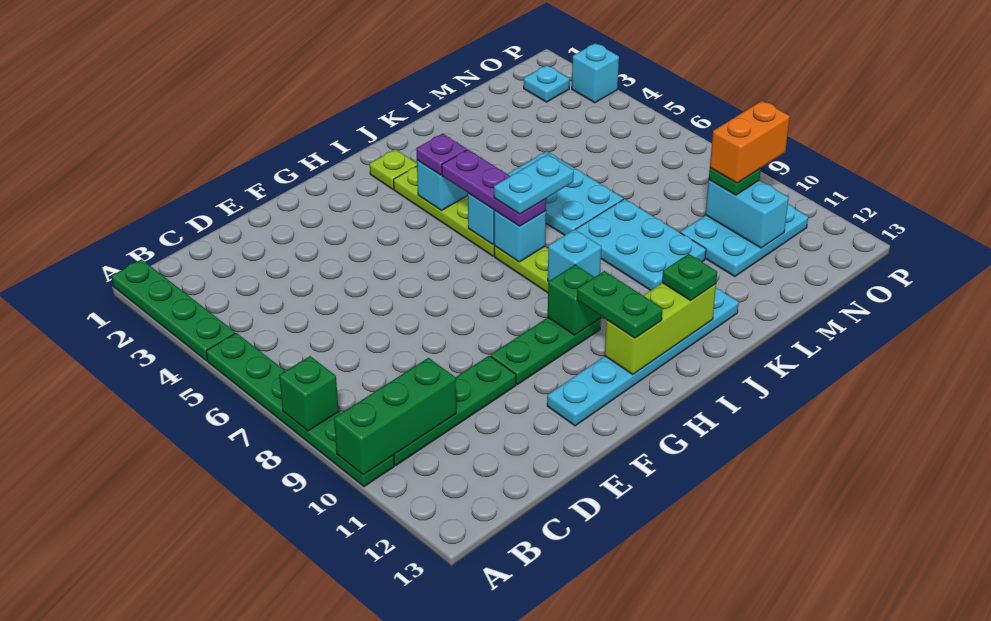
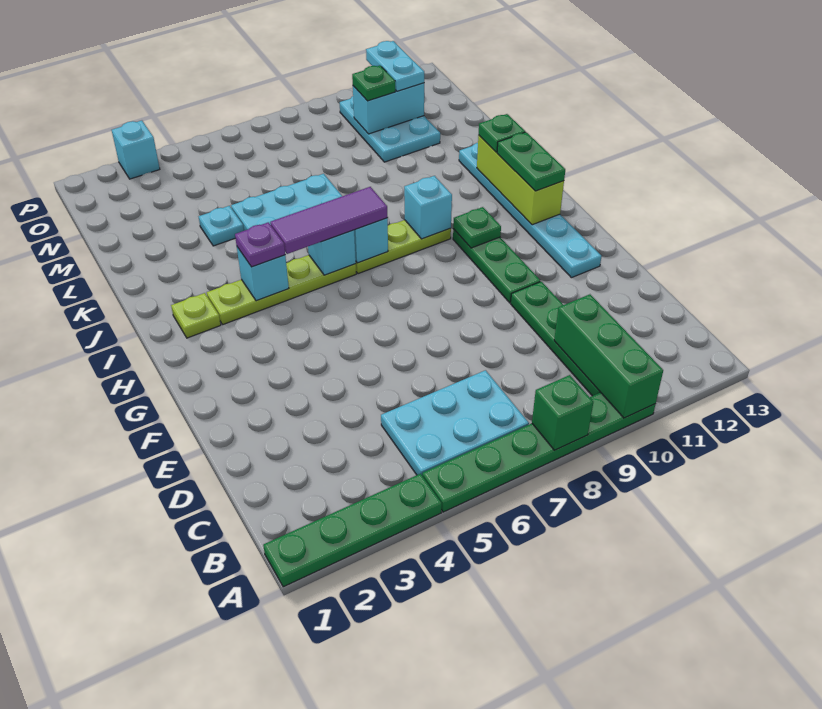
green brick H10 level 2 -> green plate H10 level 2
green plate H11:H12 level 3 -> green plate H12:I12 level 3
purple plate I5:I7 level 3 -> purple tile I5:I7 level 3
cyan plate I7:J7 level 4 -> cyan plate N11:O11 level 3
cyan plate K8:L10 level 1 -> cyan plate B5:C7 level 1
orange brick N10:O10 level 4 -> none
cyan plate O2 level 1 -> cyan plate L4 level 1

